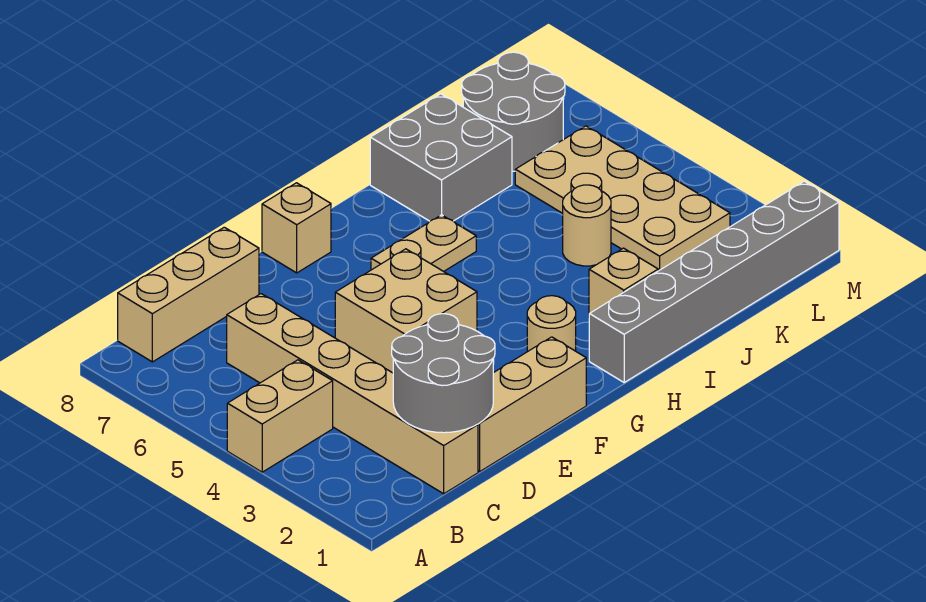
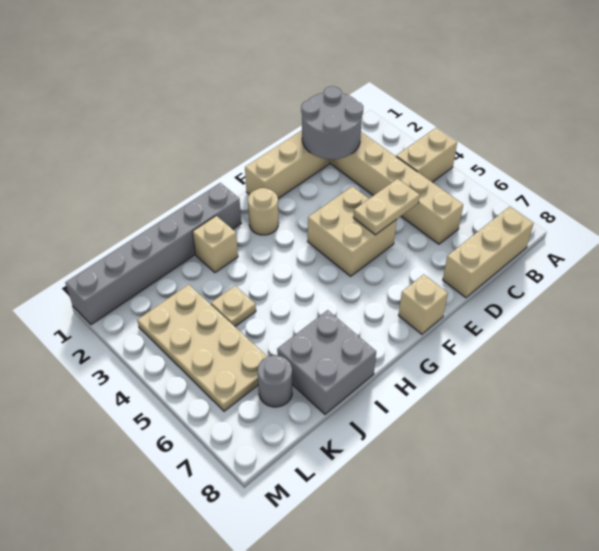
tan plate G6:H6 level 1 -> tan plate D5:E5 level 2
tan round brick J4 level 1 -> tan plate J4 level 1
grey round brick K7:L8 level 1 -> grey round brick K7 level 1

